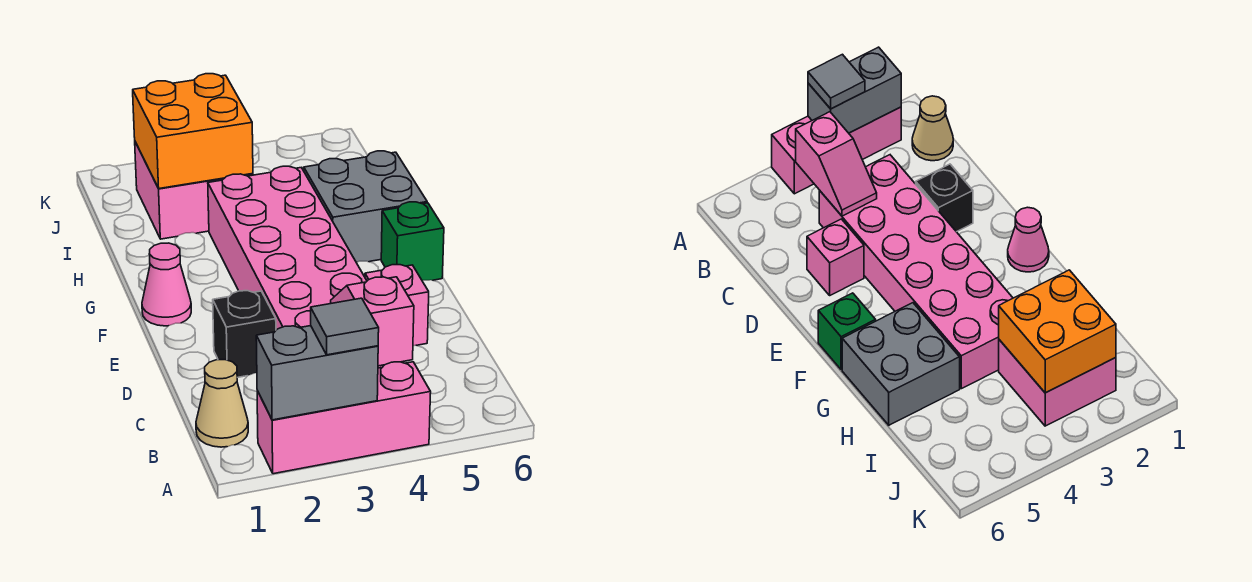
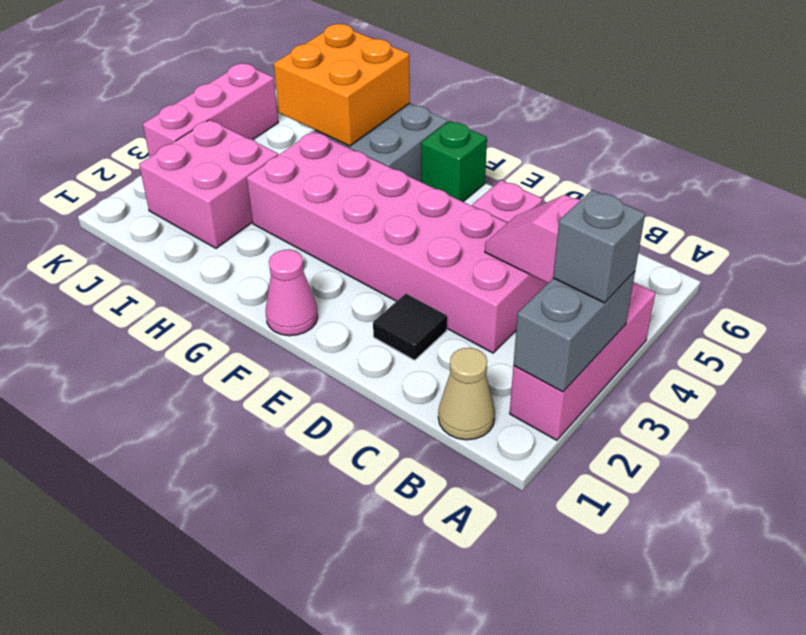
grey tile A3 level 3 -> grey brick A3 level 3
black brick D2 level 1 -> black tile D2 level 1
orange brick I2:J3 level 2 -> orange brick H5:I6 level 2
none -> pink brick K3:K5 level 1

